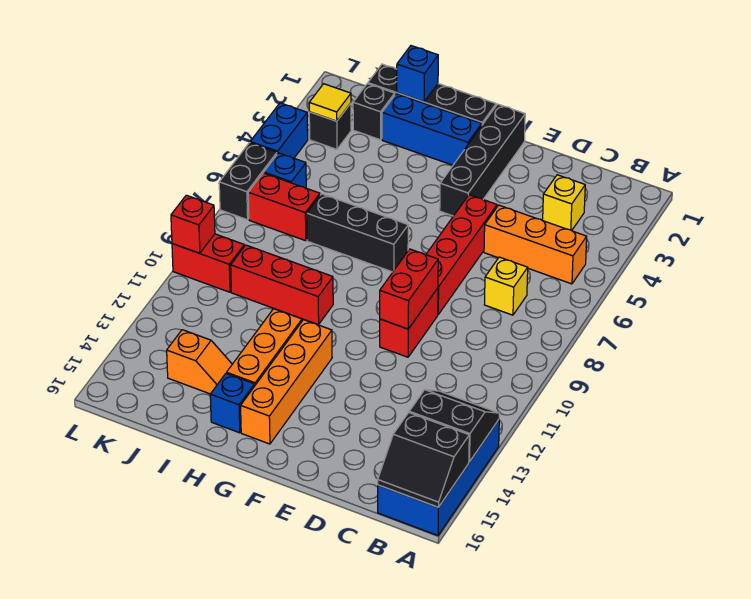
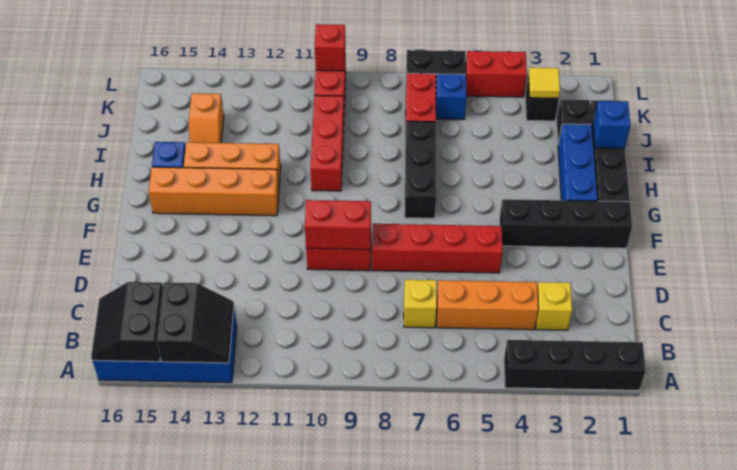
none -> black brick A1:A4 level 1
orange brick B5:D5 level 1 -> orange brick C4:C6 level 1
blue brick L4:L5 level 1 -> red brick L4:L5 level 1

